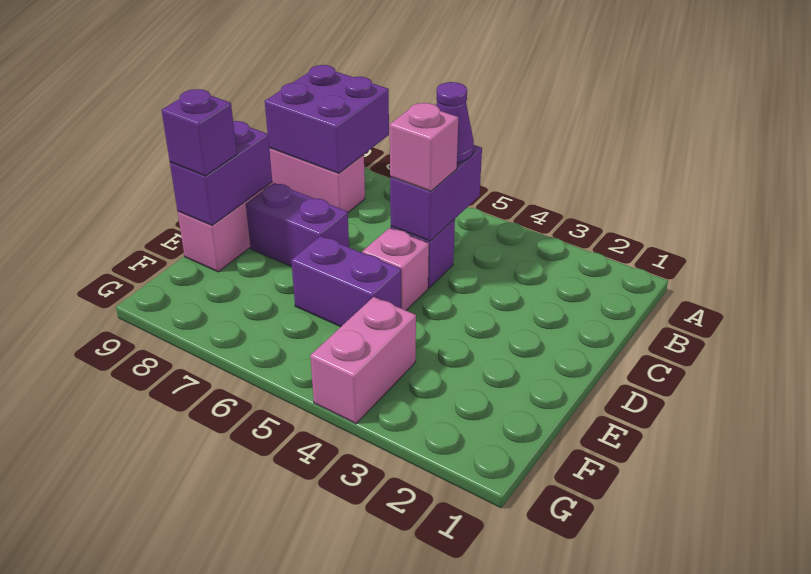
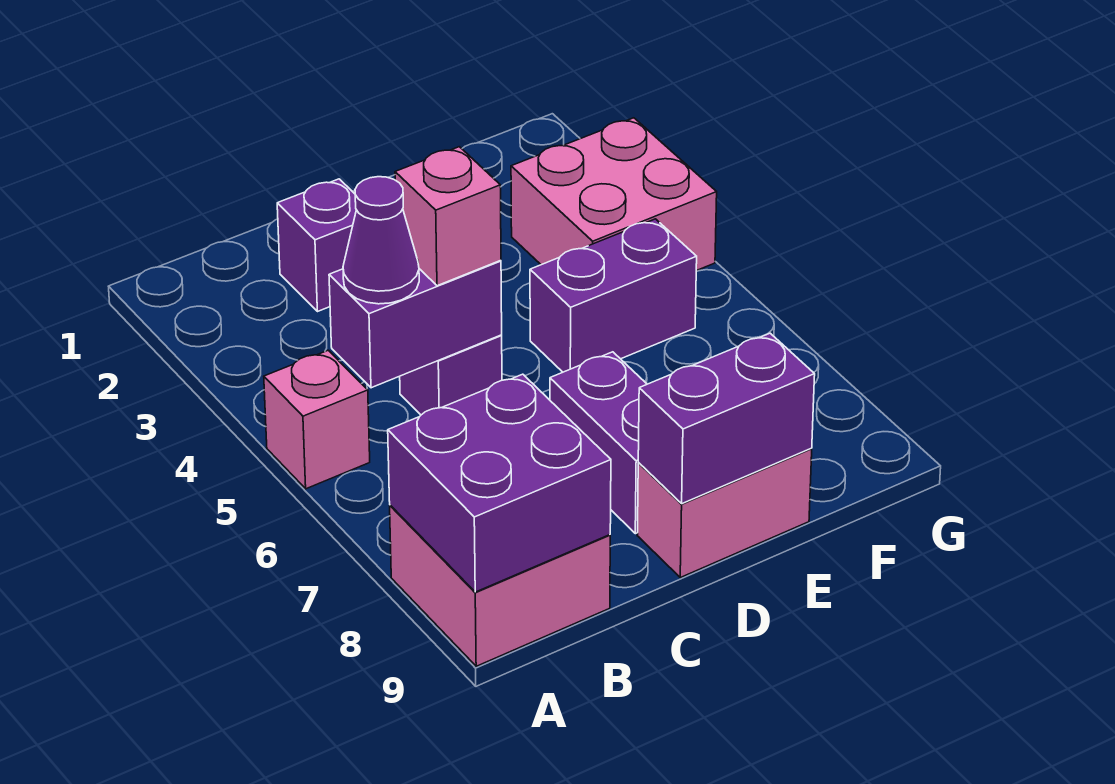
pink brick B8:B9 level 1 -> pink brick A8:B9 level 1
pink brick D5 level 1 -> pink brick A5 level 1
purple brick E5:E6 level 1 -> purple brick E5:F5 level 1
purple brick E9 level 3 -> purple brick C2 level 1
pink brick F4:G4 level 1 -> pink brick F3:G4 level 1

